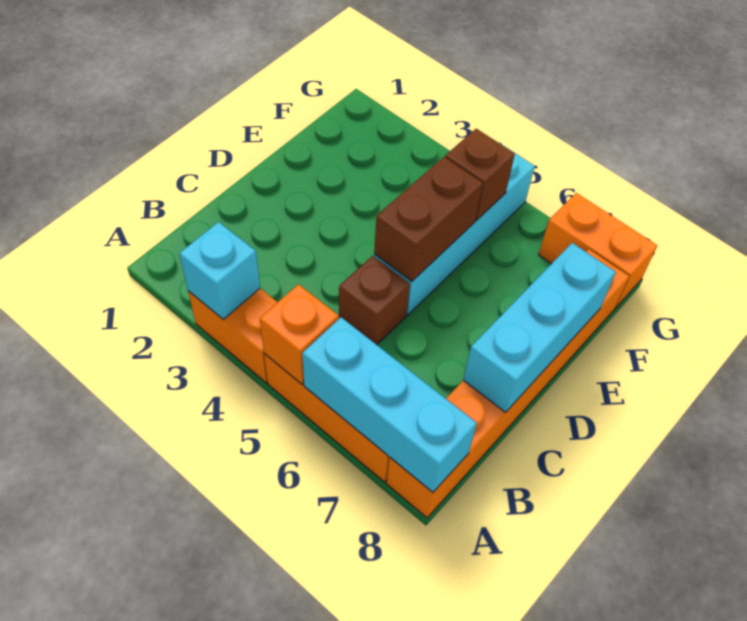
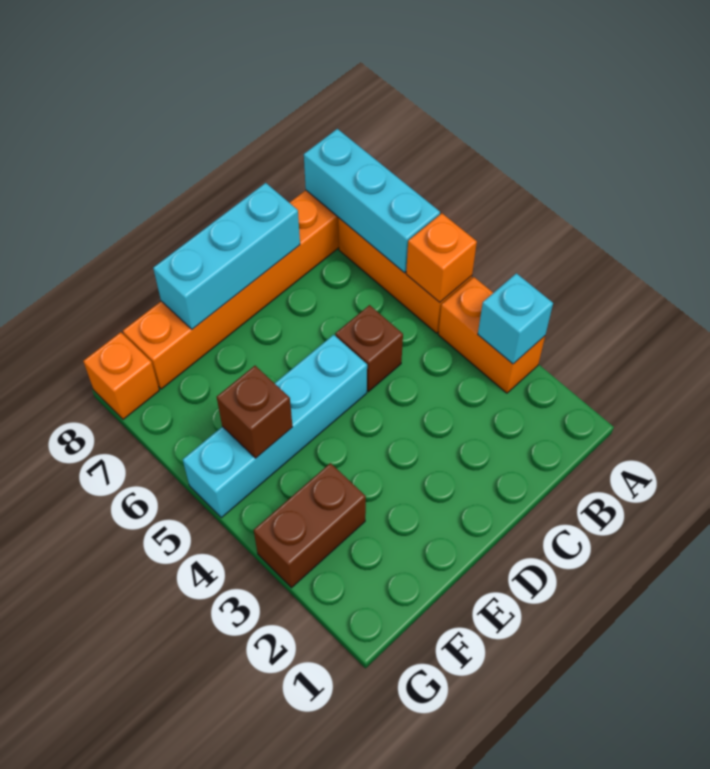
brown brick D5:E5 level 2 -> brown brick F3:G3 level 1
orange brick G7:G8 level 1 -> orange brick G8 level 1

